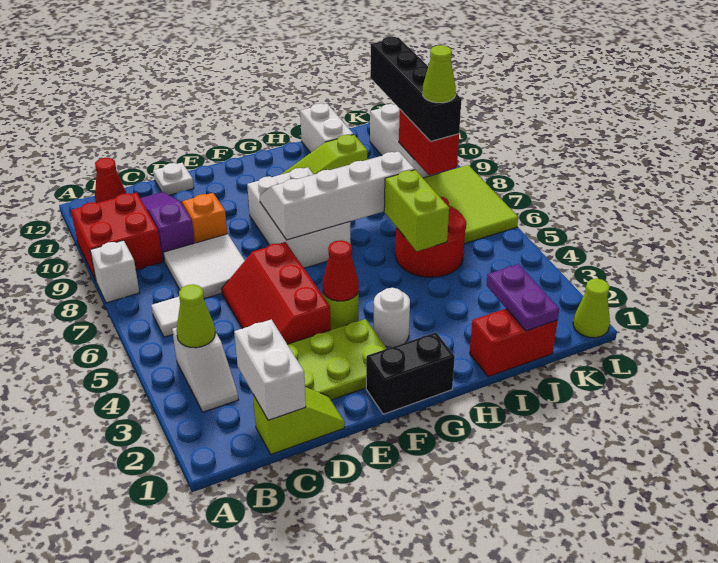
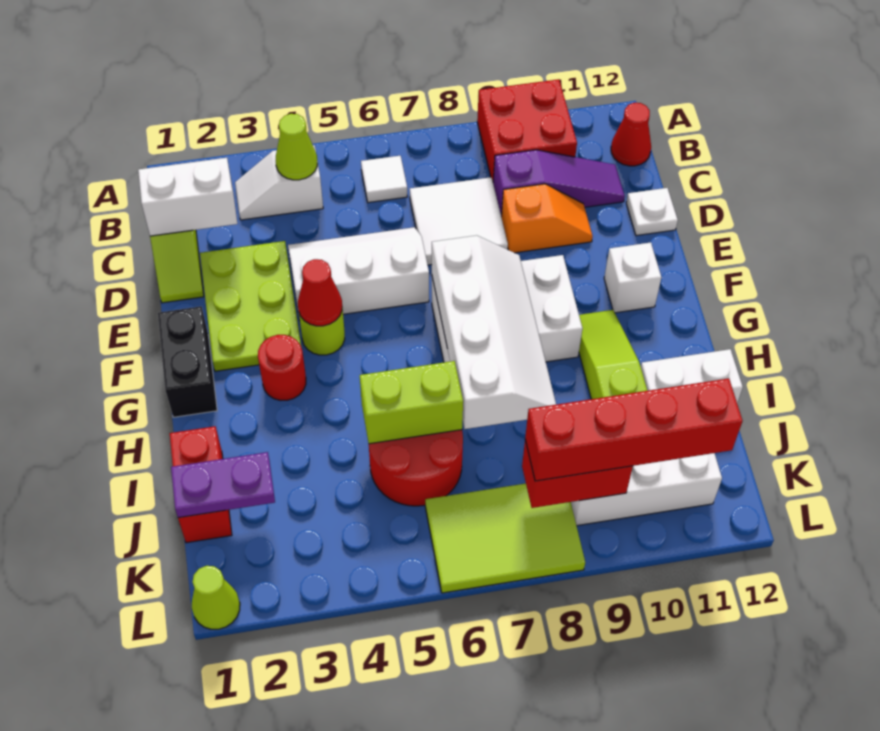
white brick A8 level 1 -> white brick F11 level 1
red slope D4:E6 level 1 top E -> white slope D4:E6 level 1 top E
white round brick G3 level 1 -> red round brick G3 level 1
black brick K8:K11 level 3 -> red brick K8:K11 level 3
lime cone K8 level 4 -> none

